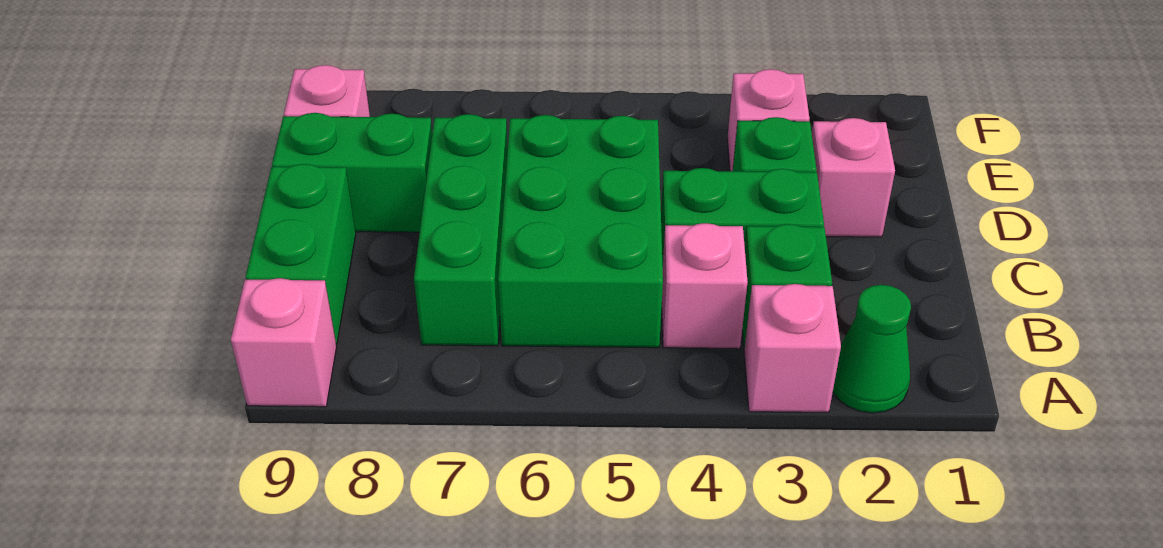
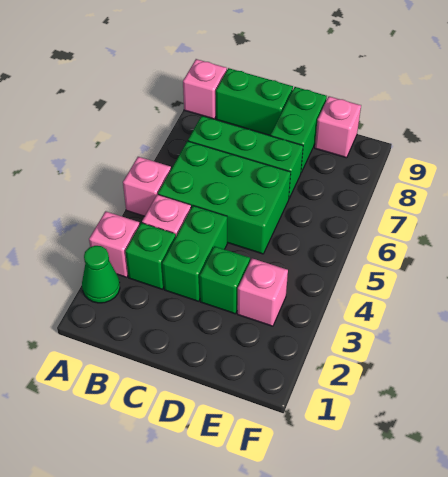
pink brick D2 level 1 -> pink brick A5 level 1

